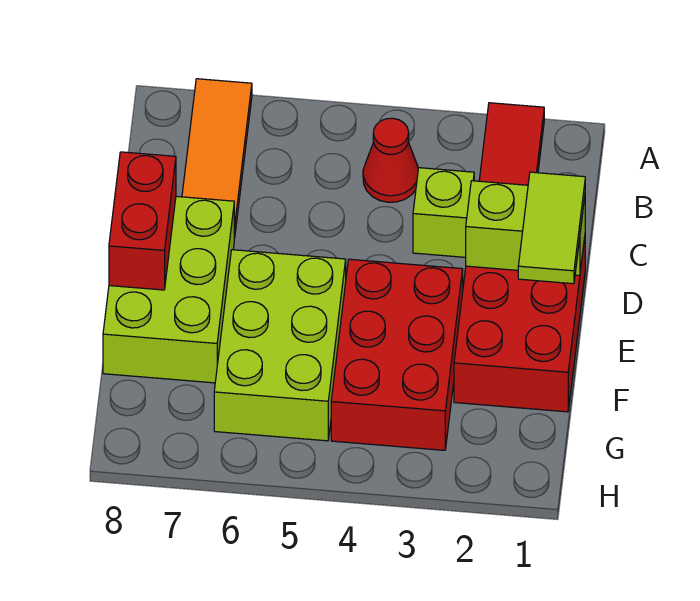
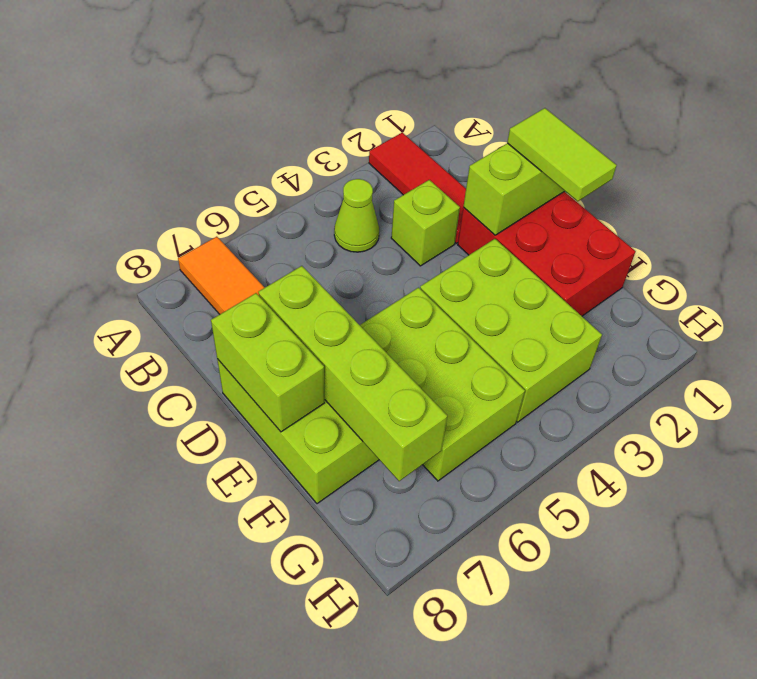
red cone B4 level 1 -> lime cone B4 level 1
none -> lime brick D7:G7 level 2
red brick D8:E8 level 2 -> lime brick D8:E8 level 2
red brick E3:G4 level 1 -> lime brick E3:G4 level 1

